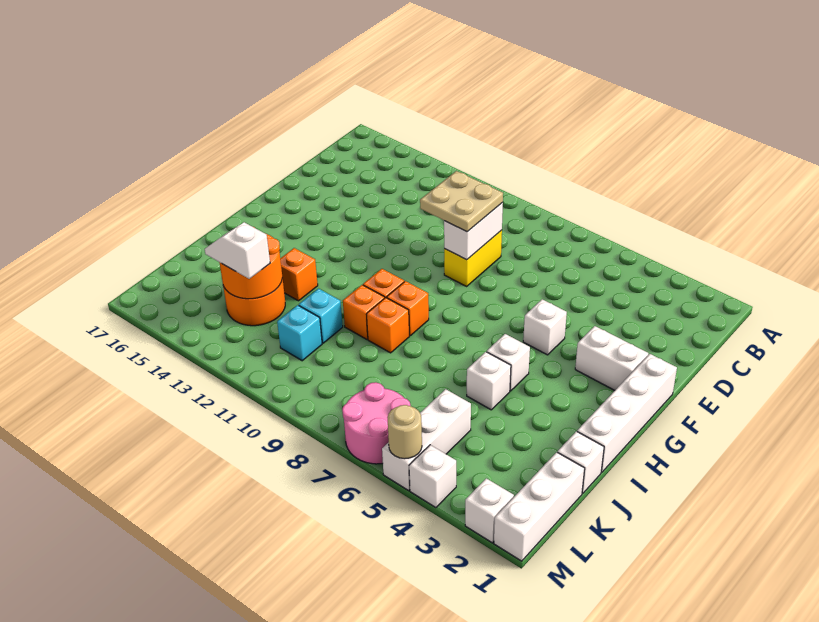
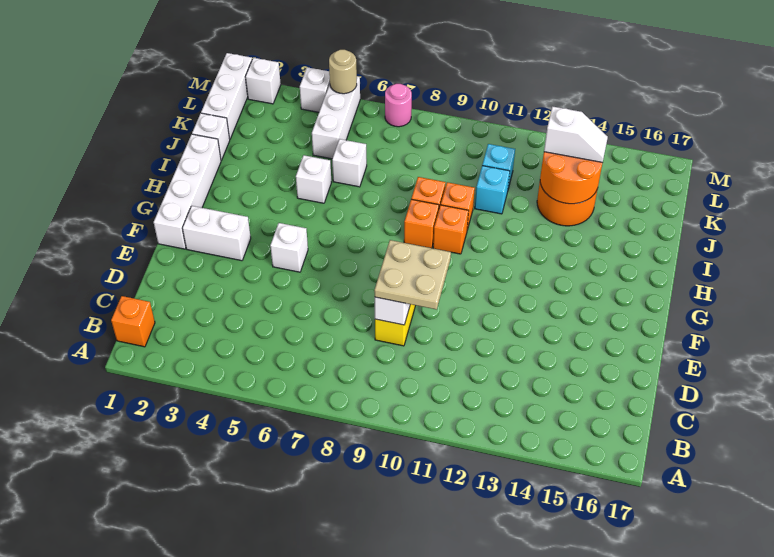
white brick H5 level 1 -> white brick J6 level 1
orange brick I13 level 1 -> orange brick B1 level 1
pink round brick L6:M7 level 1 -> pink round brick M7 level 1

